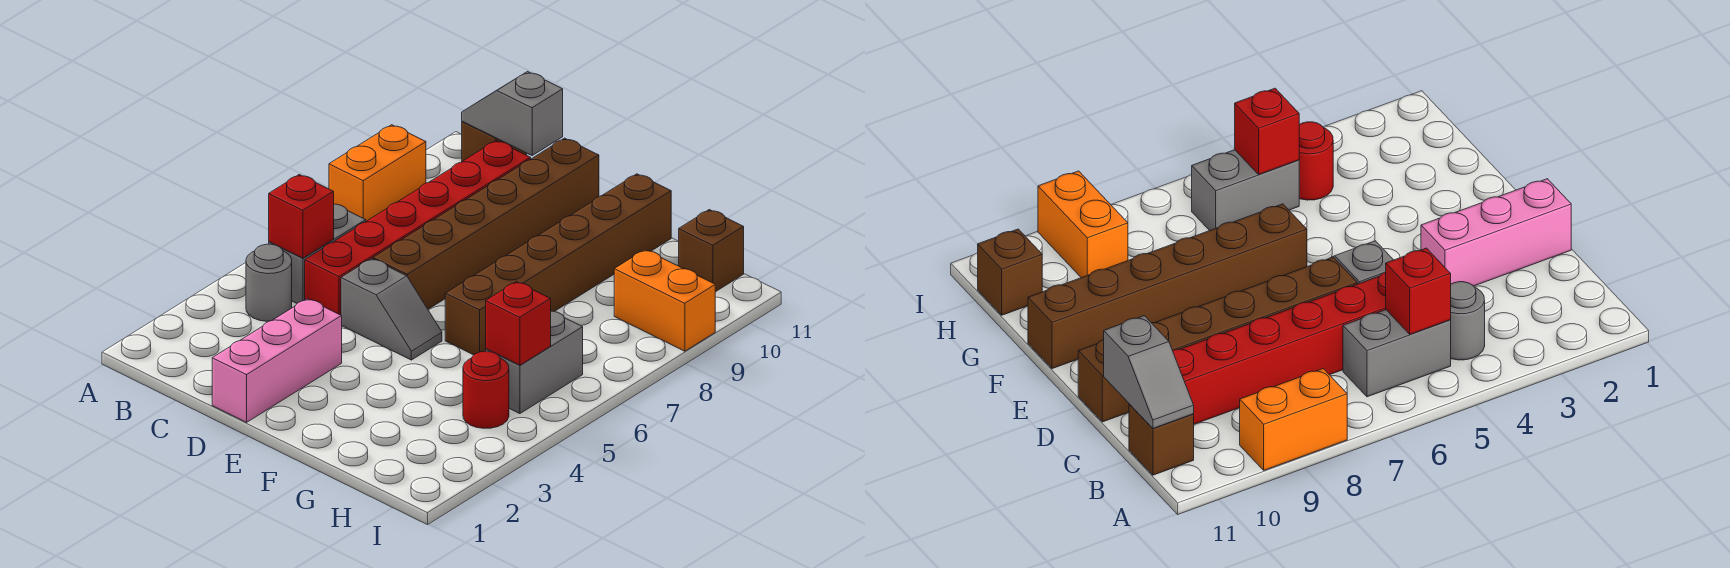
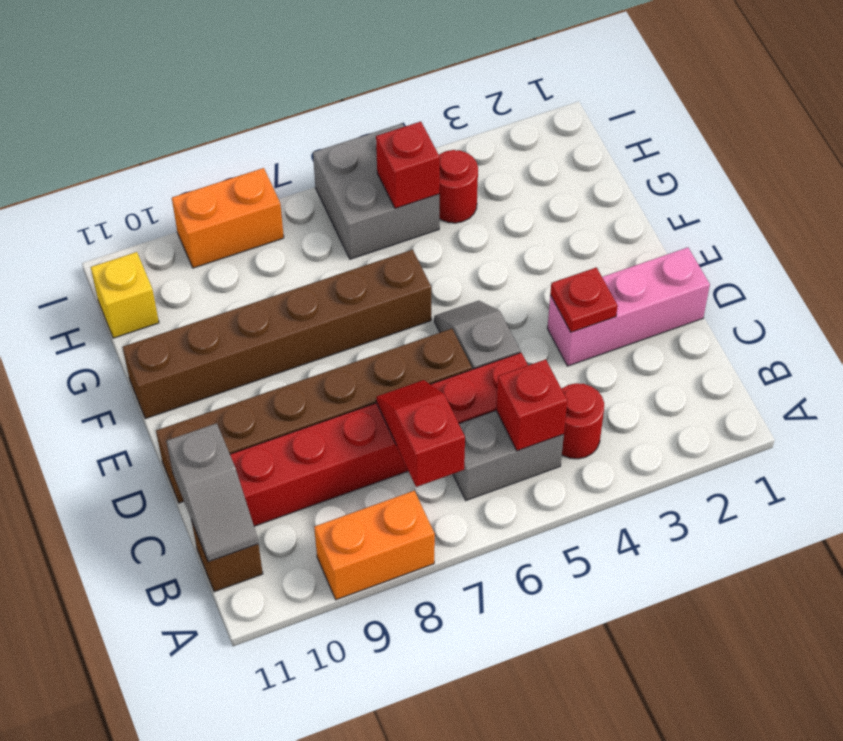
grey round brick B4 level 1 -> red round brick B4 level 1
none -> red slope B7:C7 level 2 top B
none -> red plate D3 level 2
grey brick H5:H6 level 1 -> grey brick H5:I6 level 1
orange brick H9:I9 level 1 -> orange brick I8:I9 level 1
brown brick H11 level 1 -> yellow brick H11 level 1

